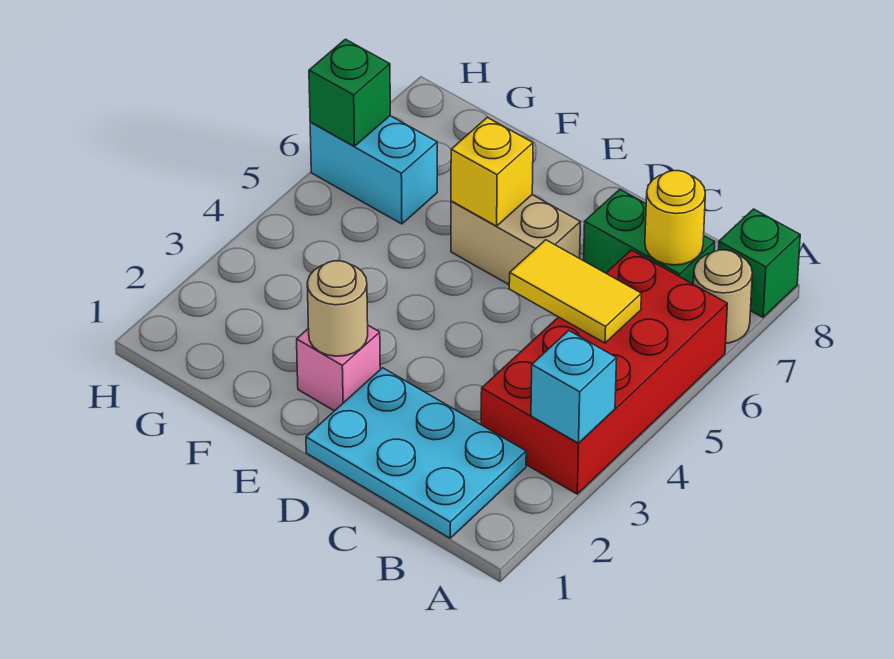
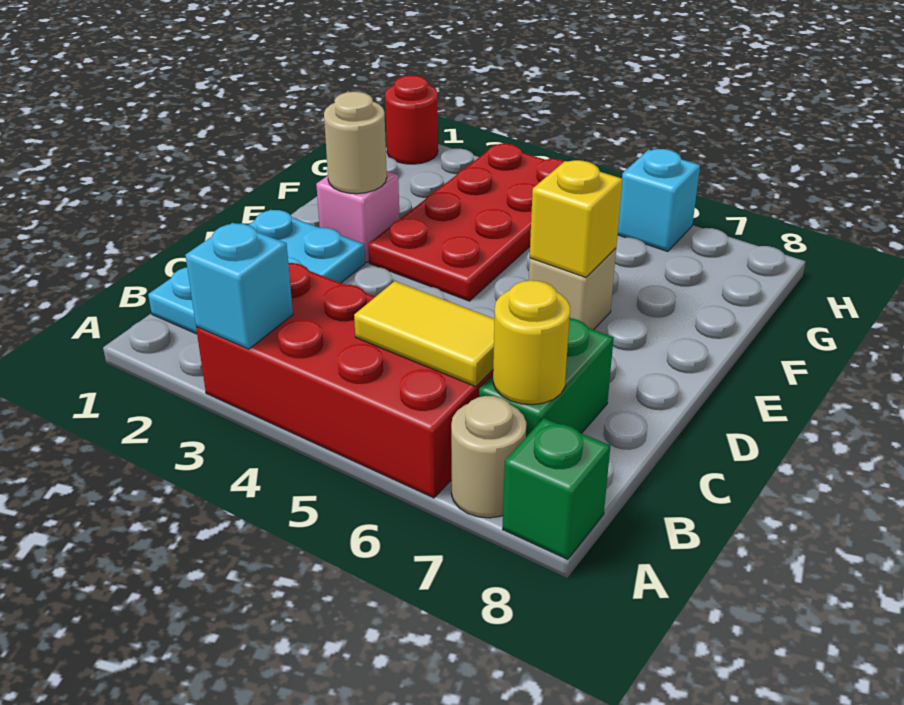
yellow tile B5:C5 level 2 -> yellow tile B5:B6 level 2
tan brick D6:E6 level 1 -> tan brick E6 level 1
none -> red plate E3:H4 level 1
cyan brick G6:H6 level 1 -> cyan brick H6 level 1
none -> red round brick H1 level 1
green brick H6 level 2 -> none

